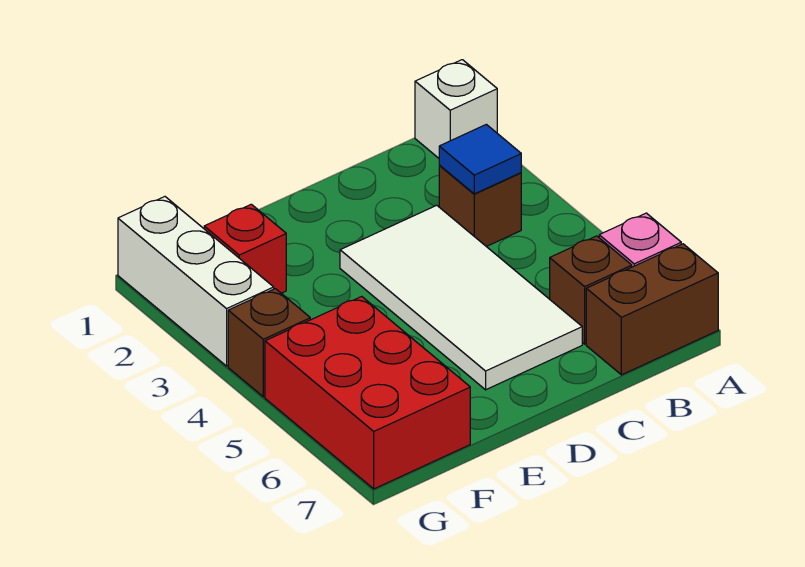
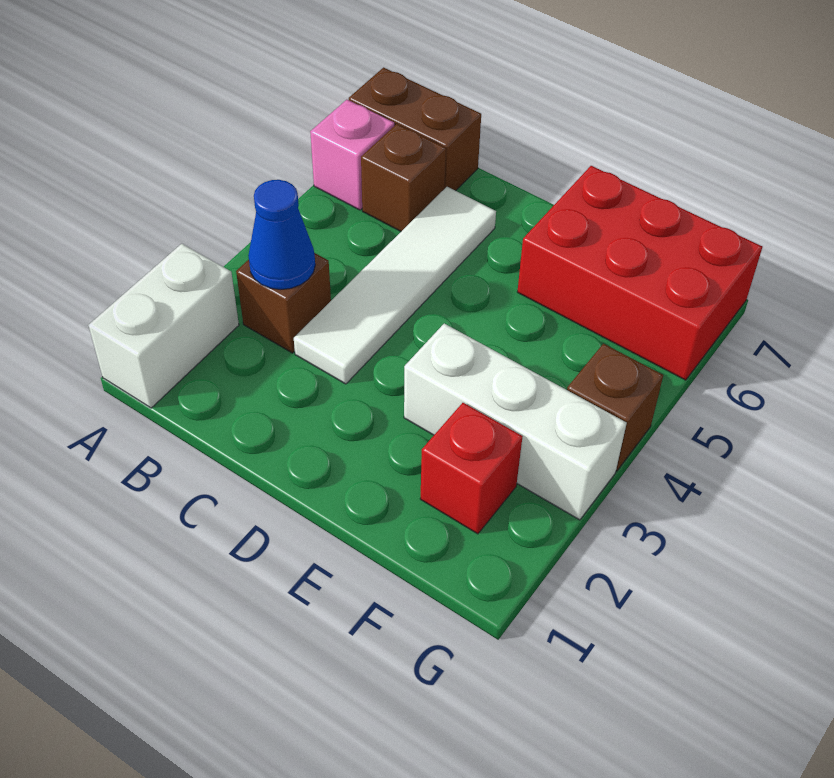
white brick A1 level 1 -> white brick A1:A2 level 1
blue tile B3 level 2 -> blue cone B3 level 2
white tile C3:D6 level 1 -> white tile C3:C6 level 1
red brick F5:G7 level 1 -> red brick E6:G7 level 1
white brick G1:G3 level 1 -> white brick E3:G3 level 1

